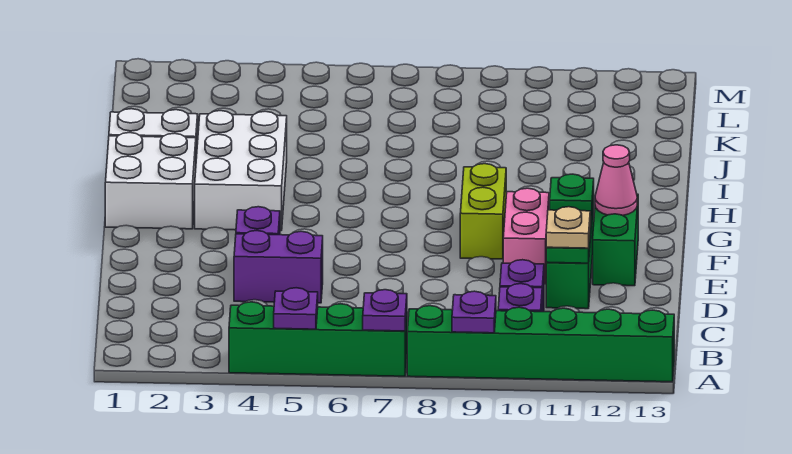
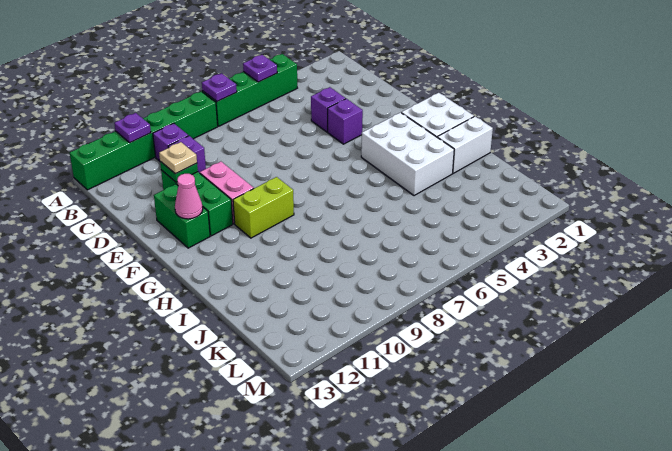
purple plate A9 level 2 -> purple plate A11 level 2
purple brick D4:D5 level 1 -> purple brick D4 level 1
lime brick F9:G9 level 1 -> lime brick G9:G10 level 1
green plate F11 level 2 -> none

